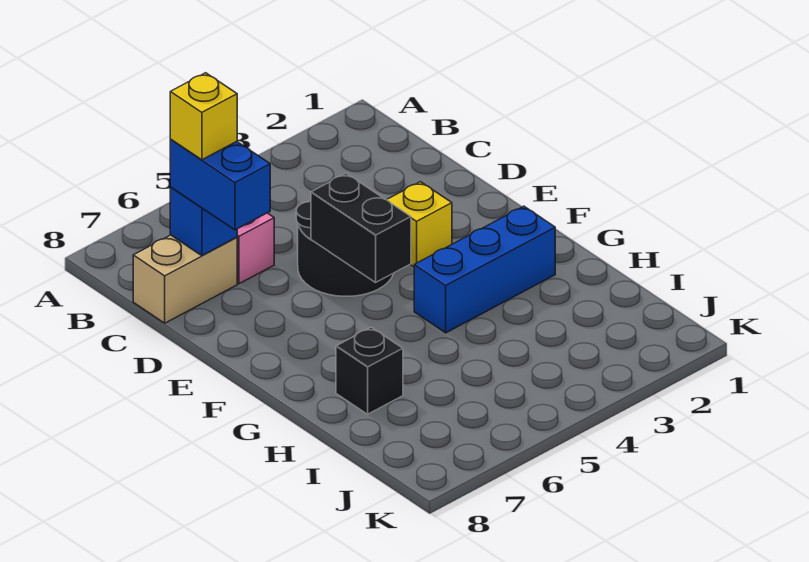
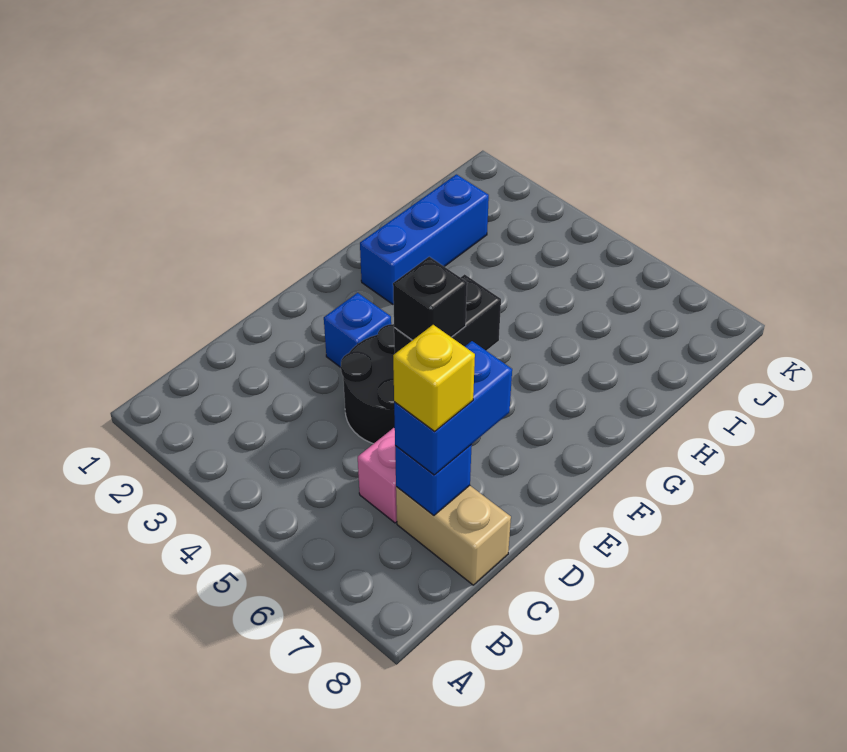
yellow brick E3 level 1 -> blue brick E3 level 1
blue brick G2:G4 level 1 -> blue brick G2:I2 level 1
black brick H7 level 1 -> black brick E5 level 3

